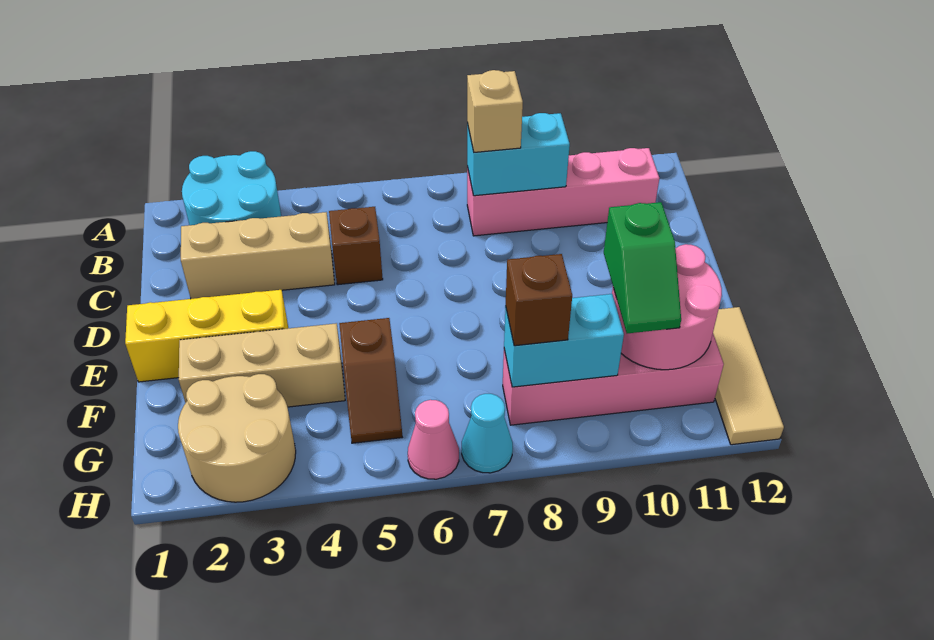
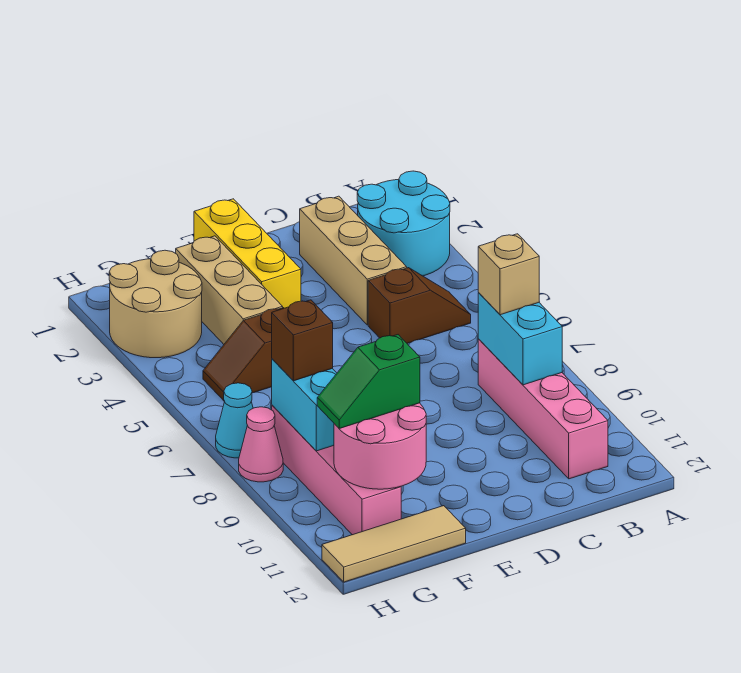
pink cone H6 level 1 -> pink cone H8 level 1

